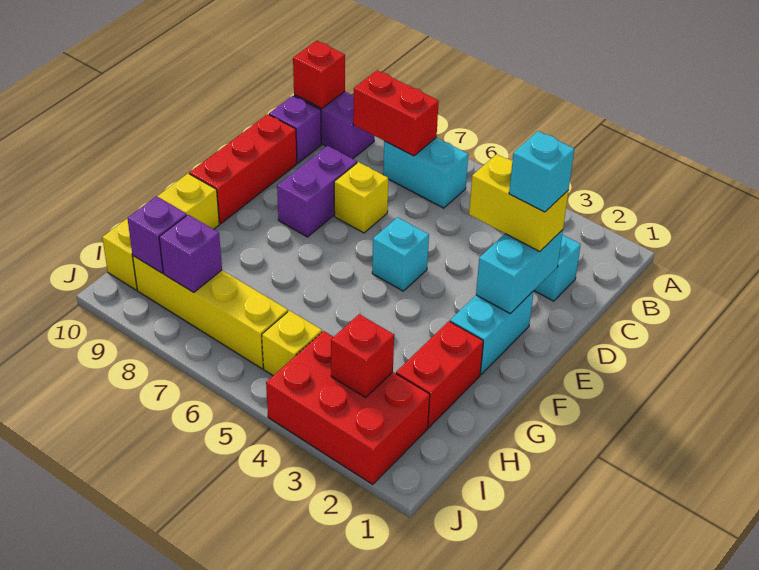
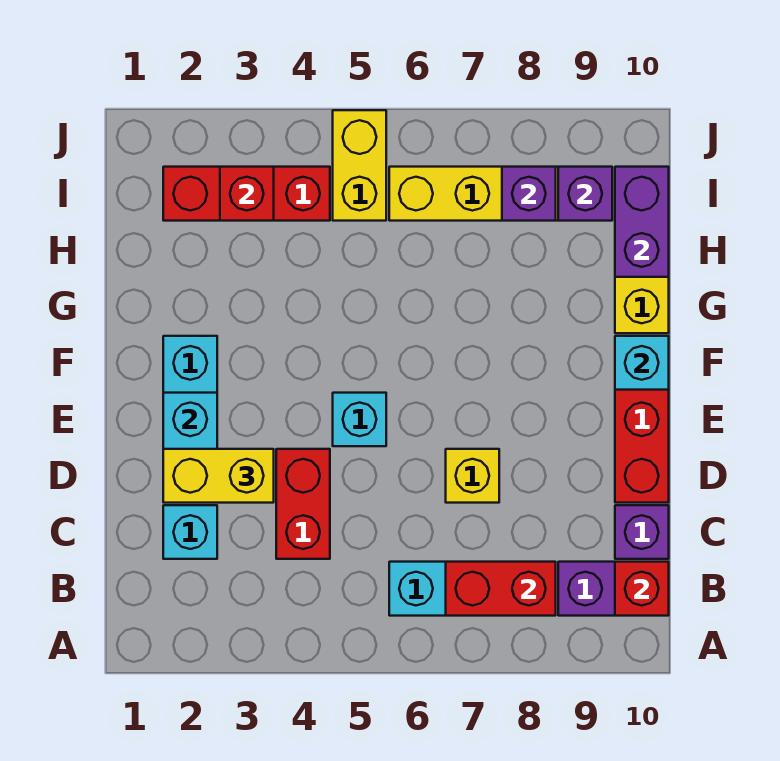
cyan brick D2 level 4 -> cyan brick F10 level 2
purple brick D8:E8 level 1 -> purple brick H10:I10 level 2
red brick G2:H2 level 1 -> red brick C4:D4 level 1
red brick I2:J4 level 1 -> red brick I2:I4 level 1
yellow brick I5 level 1 -> yellow brick I5:J5 level 1

